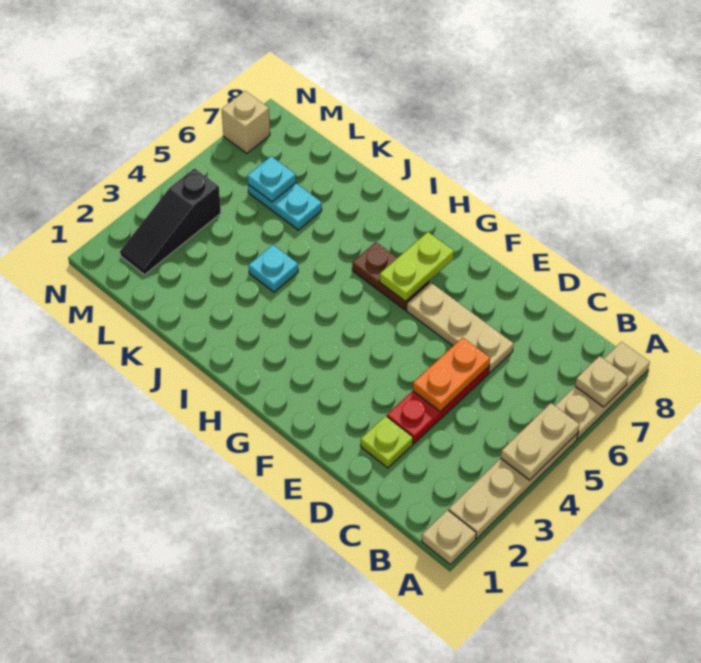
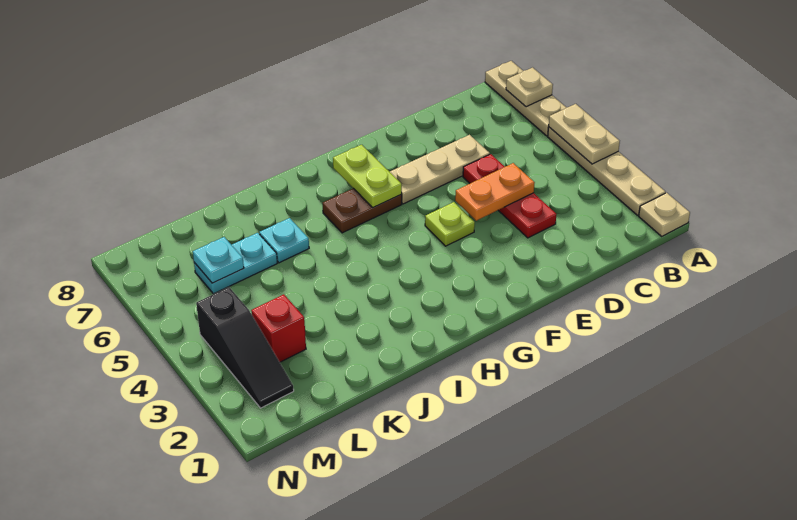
lime plate D2 level 1 -> lime plate F4 level 1
orange plate D4:D5 level 2 -> orange plate D4:E4 level 2
cyan plate J4 level 1 -> cyan plate J6 level 1
none -> red brick L3 level 1
tan brick N7 level 1 -> none

